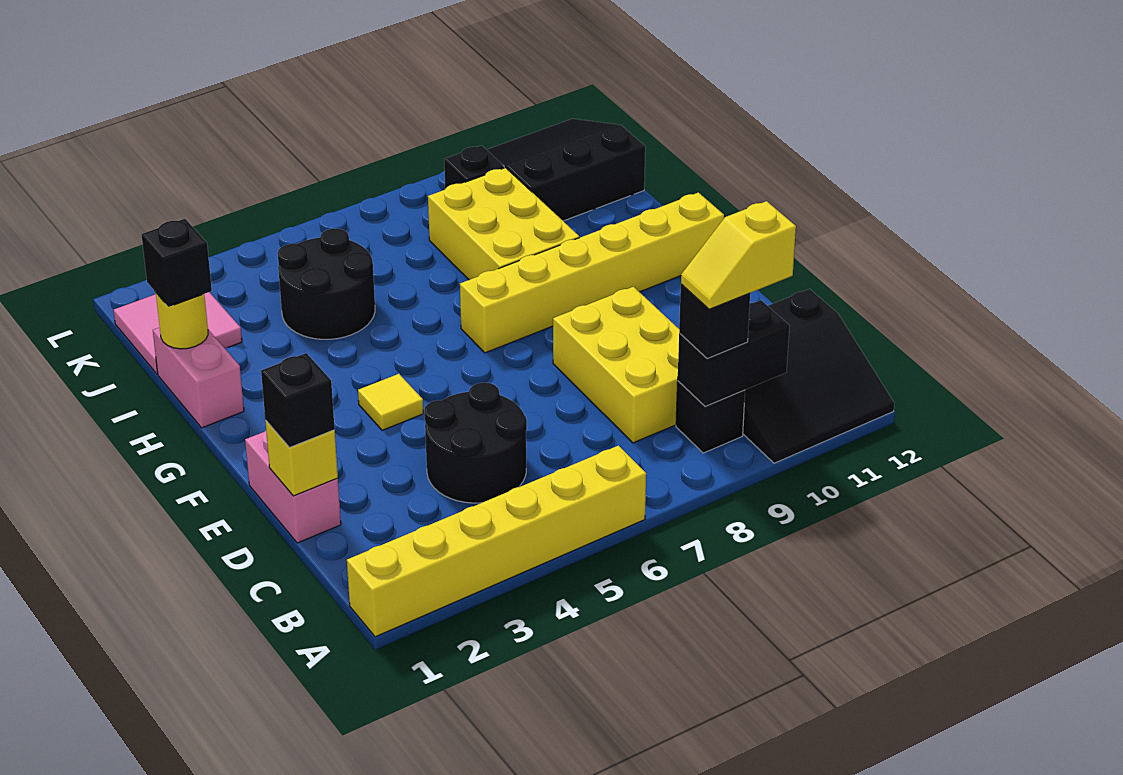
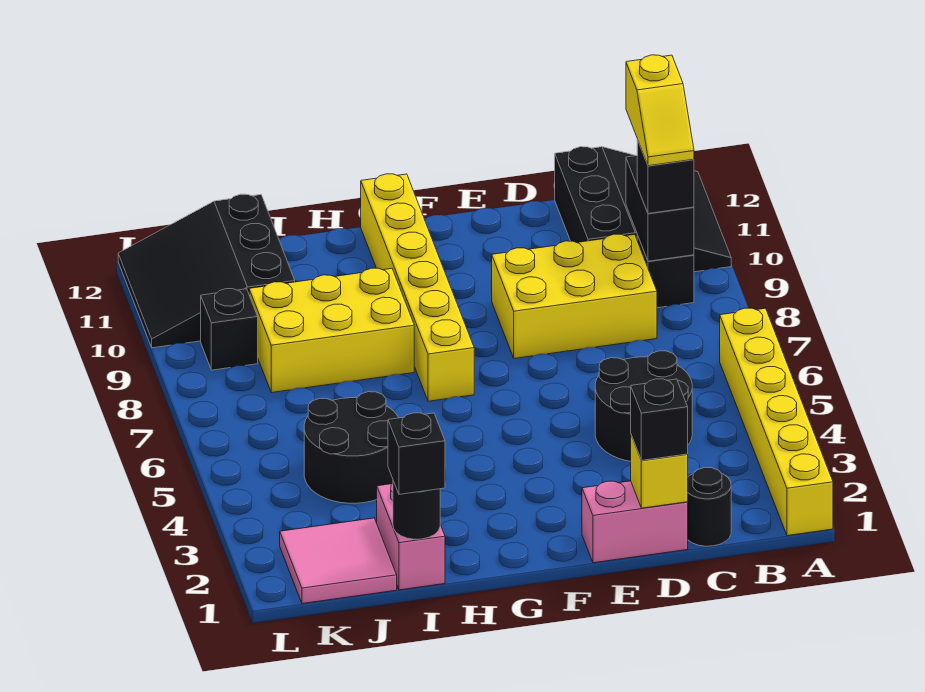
none -> black round brick C1 level 1
yellow tile F4 level 1 -> none
pink brick H1:I1 level 1 -> pink brick I1:I2 level 1
yellow round brick I1 level 2 -> black round brick I1 level 2

